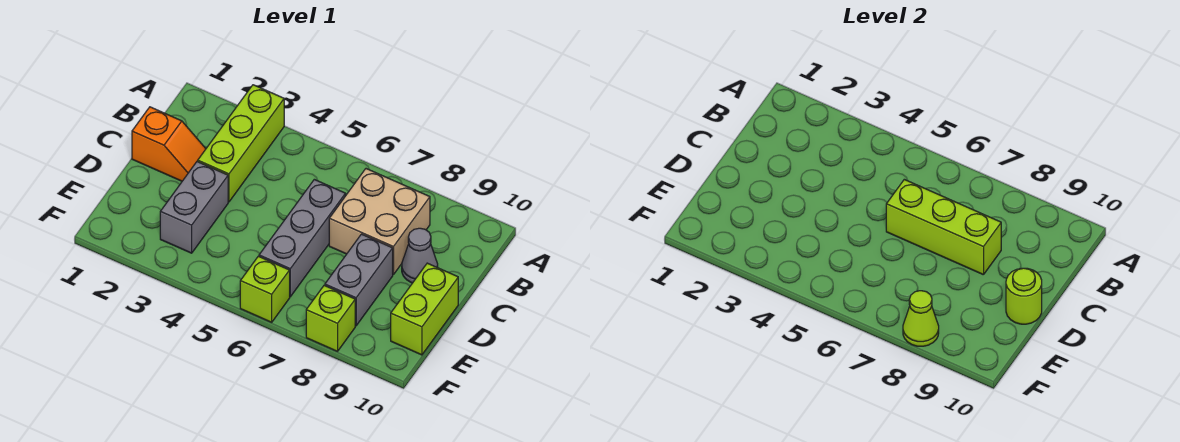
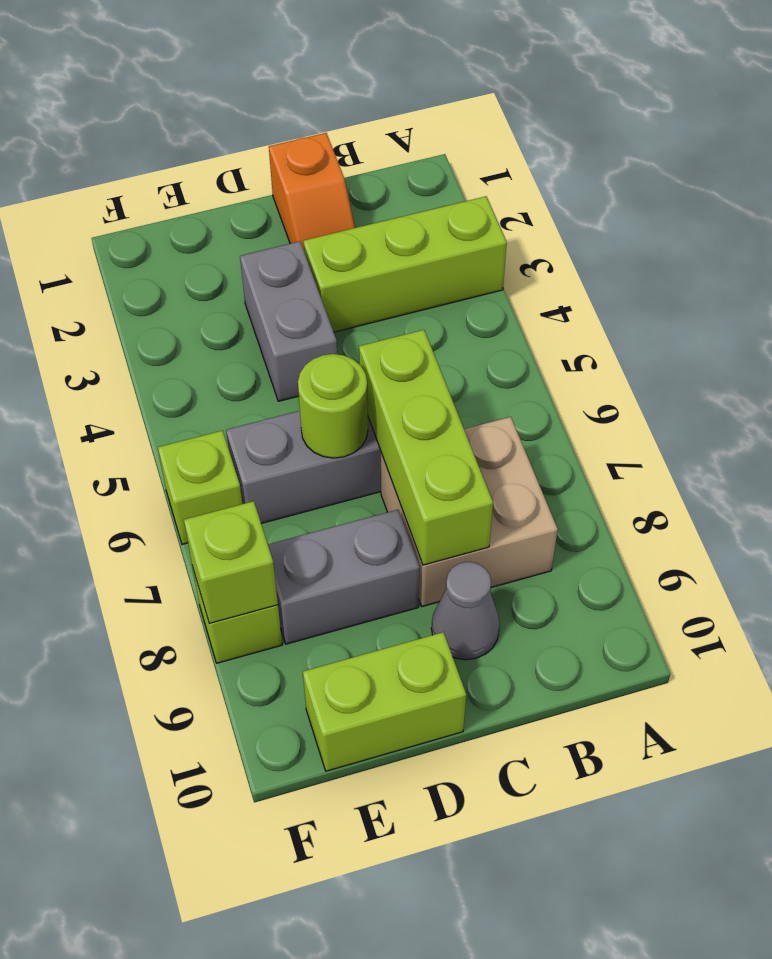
grey brick D3:E3 level 1 -> grey brick D3:D4 level 1
lime round brick D10 level 2 -> lime round brick D6 level 2
lime cone F8 level 2 -> lime brick F8 level 2

